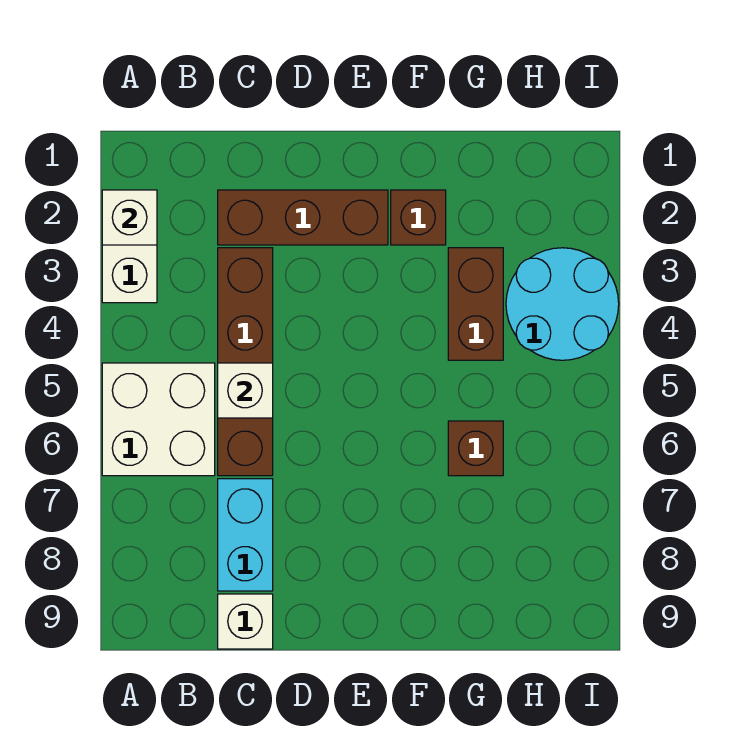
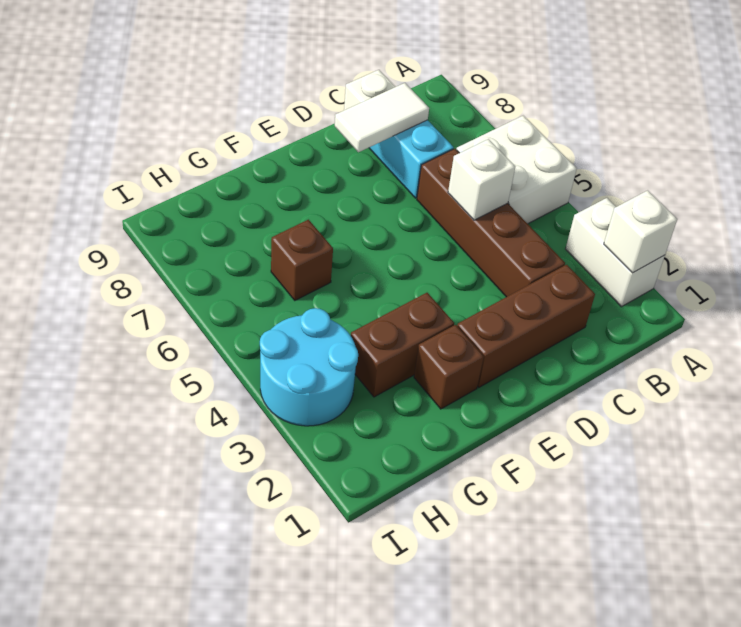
none -> white tile C8:D8 level 2
brown brick G3:G4 level 1 -> brown brick F3:G3 level 1

